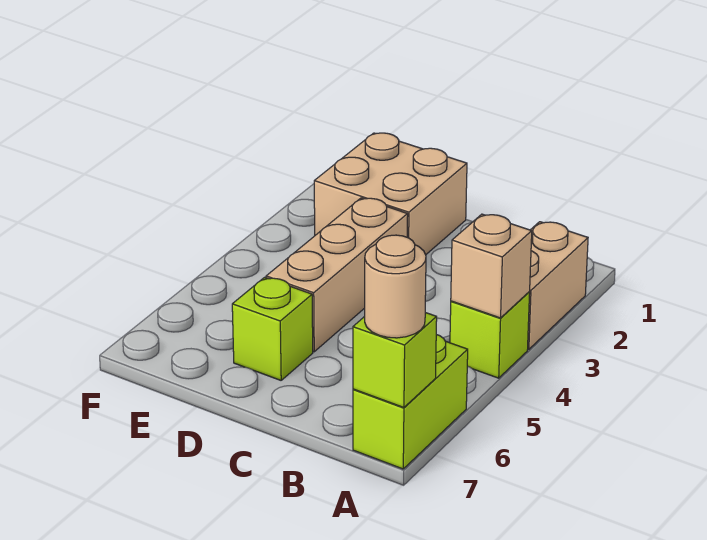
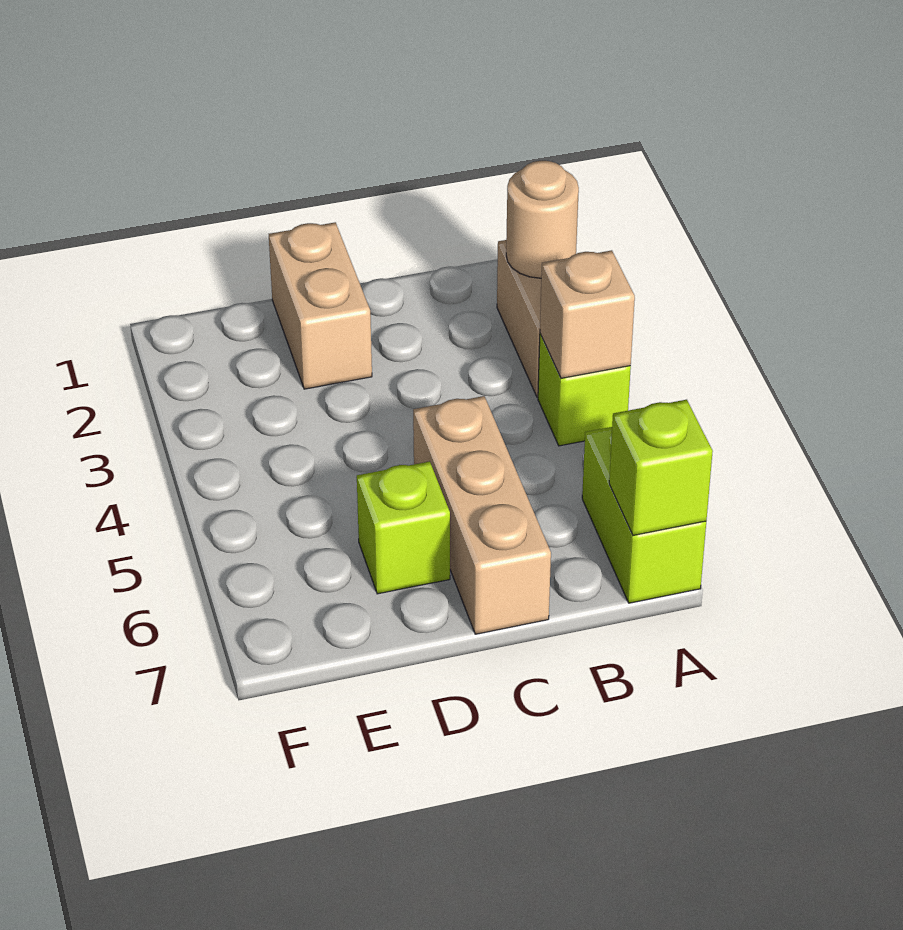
tan round brick A7 level 3 -> tan round brick A2 level 2
tan brick D1:E2 level 1 -> tan brick D1:D2 level 1
tan brick D3:D5 level 1 -> tan brick C5:C7 level 1

